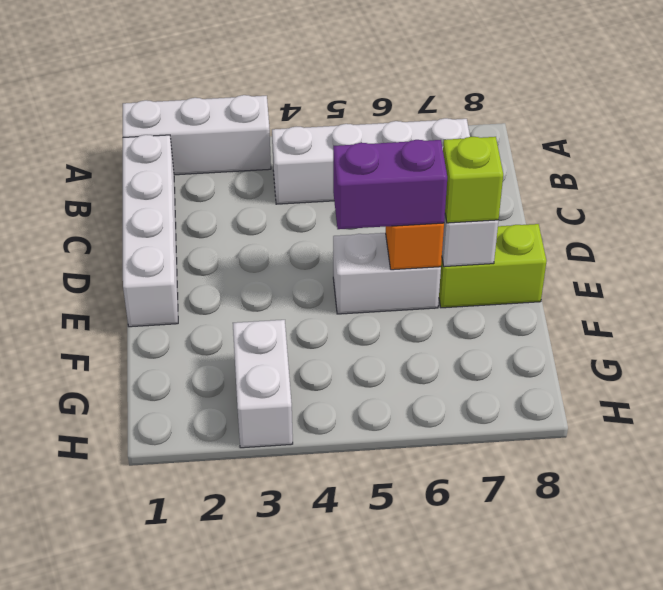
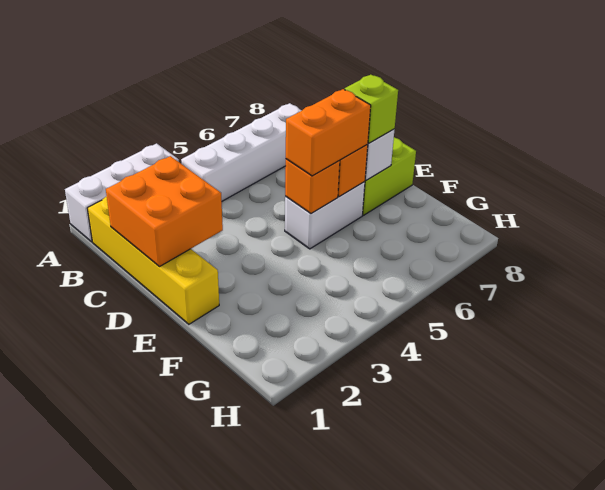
white brick B1:E1 level 1 -> yellow brick B1:E1 level 1
none -> orange brick C1:D2 level 2
none -> orange brick E5 level 2
purple brick E5:E6 level 3 -> orange brick E5:E6 level 3
white brick G3:H3 level 1 -> none

